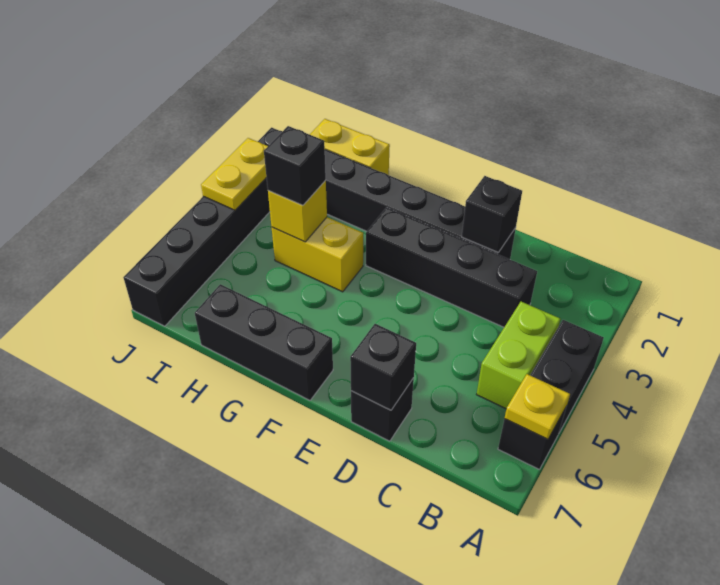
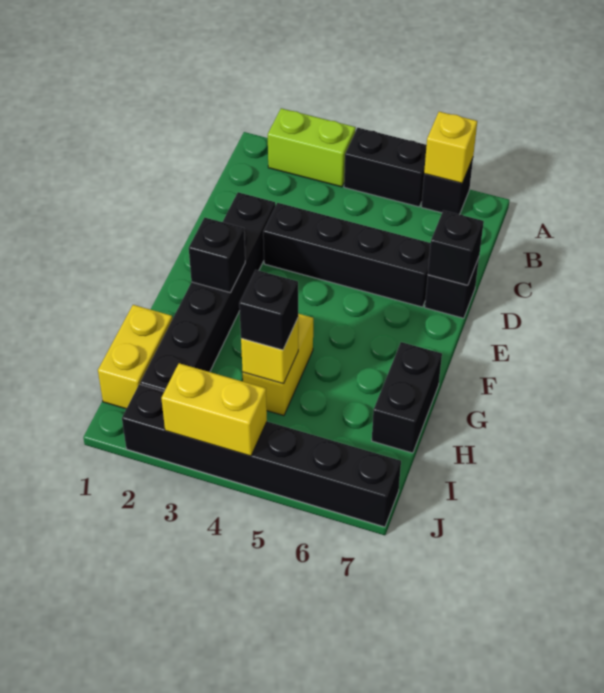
yellow plate A6 level 2 -> yellow brick A6 level 2
lime brick B4:B5 level 1 -> lime brick A2:A3 level 1
black brick C3:F3 level 1 -> black brick D3:D6 level 1
black brick D2 level 2 -> black brick F2 level 2
black brick F7:H7 level 1 -> black brick G7:H7 level 1
yellow plate J3:J4 level 2 -> yellow brick J3:J4 level 2

